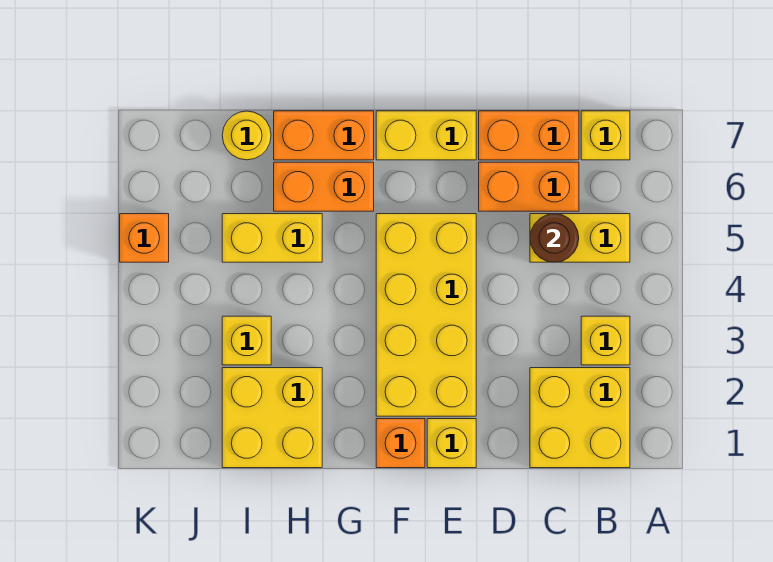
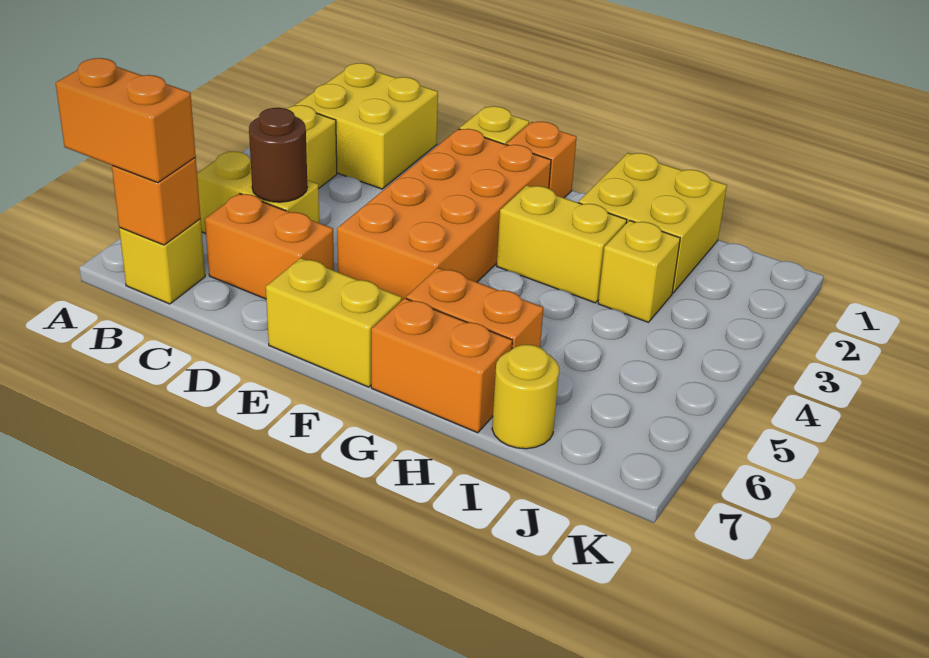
orange brick C7:D7 level 1 -> orange brick A7:B7 level 3
yellow brick E2:F5 level 1 -> orange brick E2:F5 level 1
yellow brick H5:I5 level 1 -> yellow brick G3:H3 level 1
orange brick K5 level 1 -> orange brick B7 level 2

